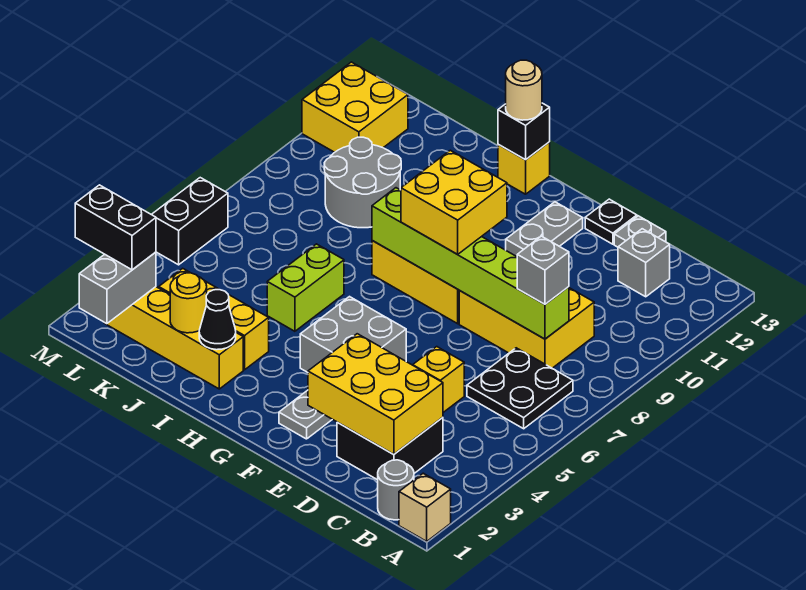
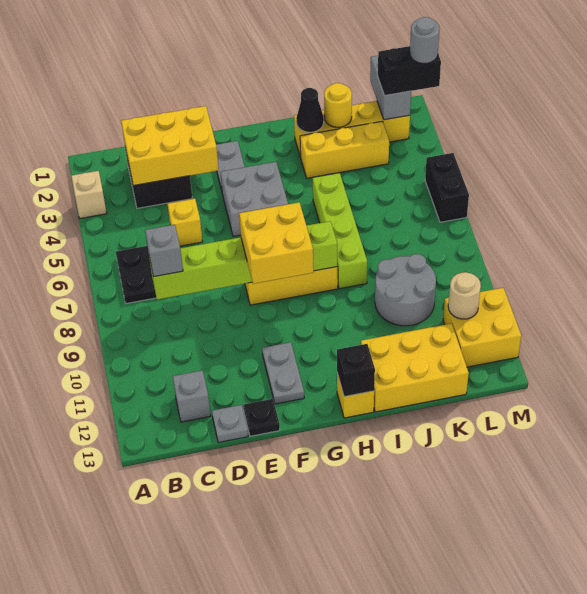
tan brick A1 level 1 -> tan brick A3 level 1
grey round brick B1 level 1 -> grey round brick M2 level 4
yellow brick C8:E9 level 1 -> yellow brick I12:K13 level 1
tan round brick H13 level 3 -> tan round brick L11 level 2
lime brick I5:I6 level 1 -> lime brick I5:I8 level 1

